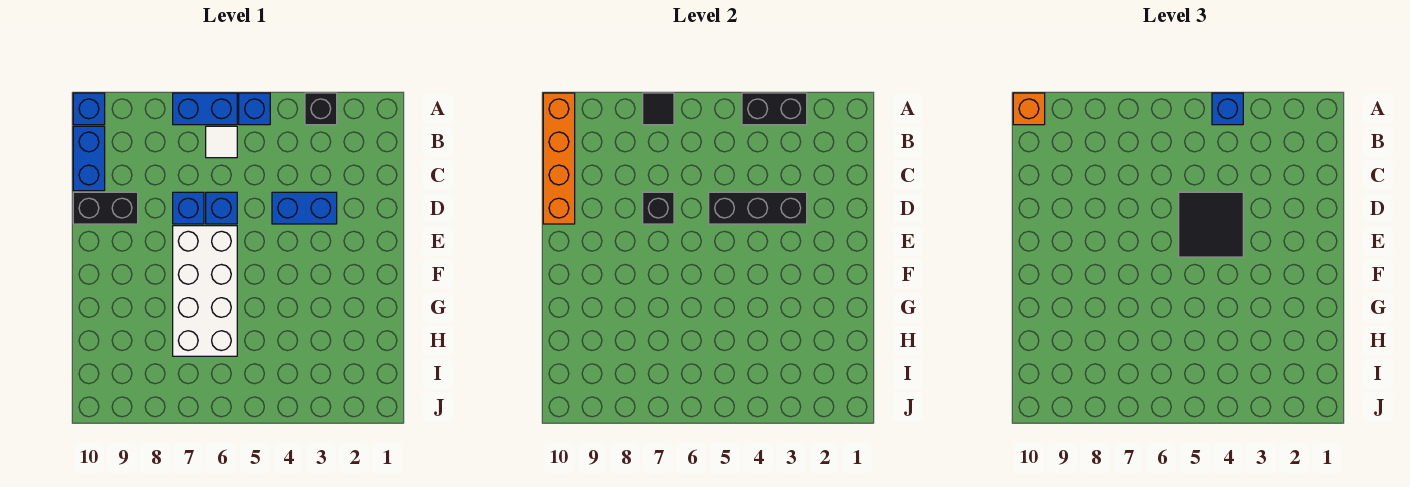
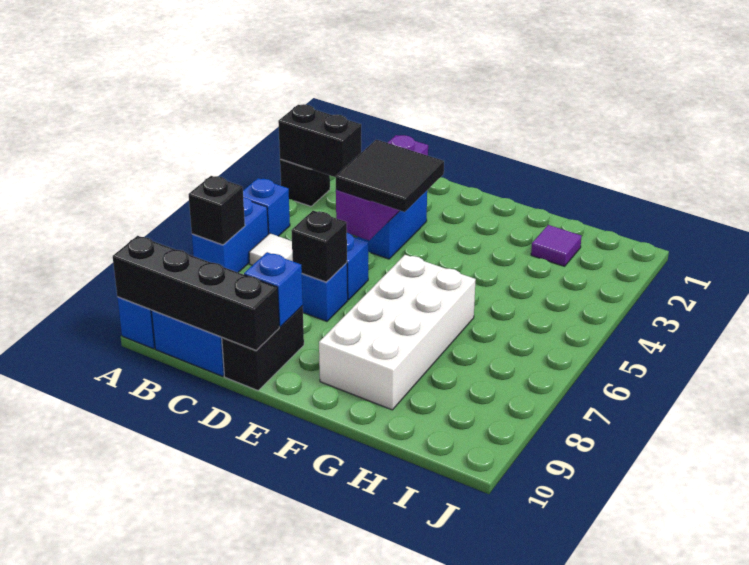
black brick A3:A4 level 2 -> black brick A3:B3 level 2
blue brick A4 level 3 -> blue brick D9 level 2
black tile A7 level 2 -> black brick A7 level 2
orange brick A10:D10 level 2 -> black brick A10:D10 level 2
orange brick A10 level 3 -> none
black brick D3:D5 level 2 -> purple brick D3:D5 level 2
white brick E6:H7 level 1 -> white brick F6:G9 level 1
none -> purple tile H2 level 1

